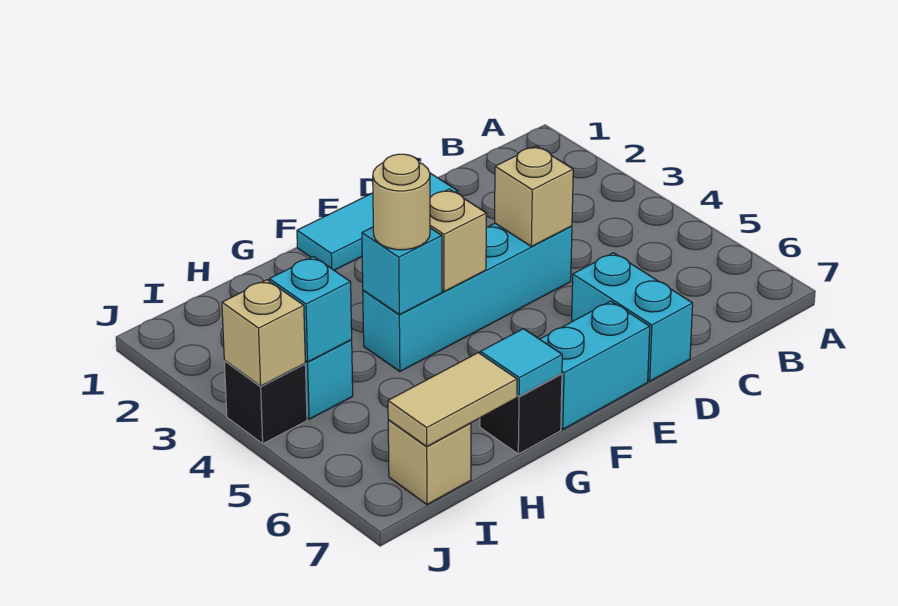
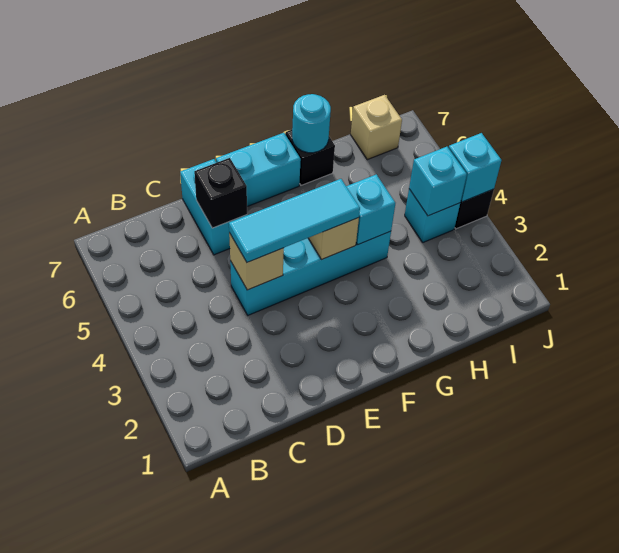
cyan tile D1:F1 level 1 -> cyan tile D4:F4 level 3
none -> black brick D6 level 2
tan round brick G4 level 3 -> none
cyan tile G7 level 2 -> cyan round brick G7 level 2
tan tile H7:I7 level 2 -> none
tan brick J4 level 2 -> cyan brick J4 level 2

